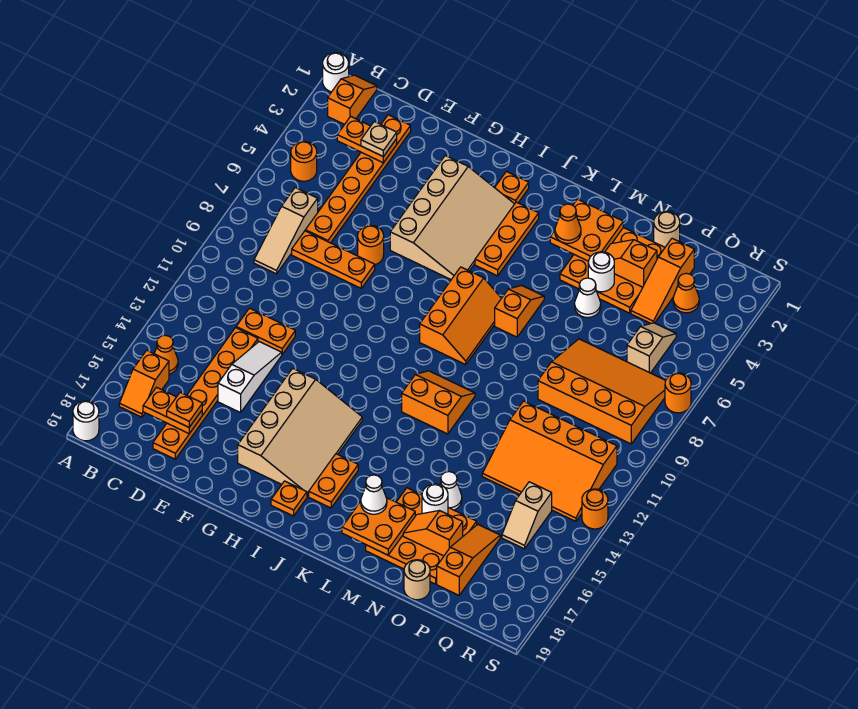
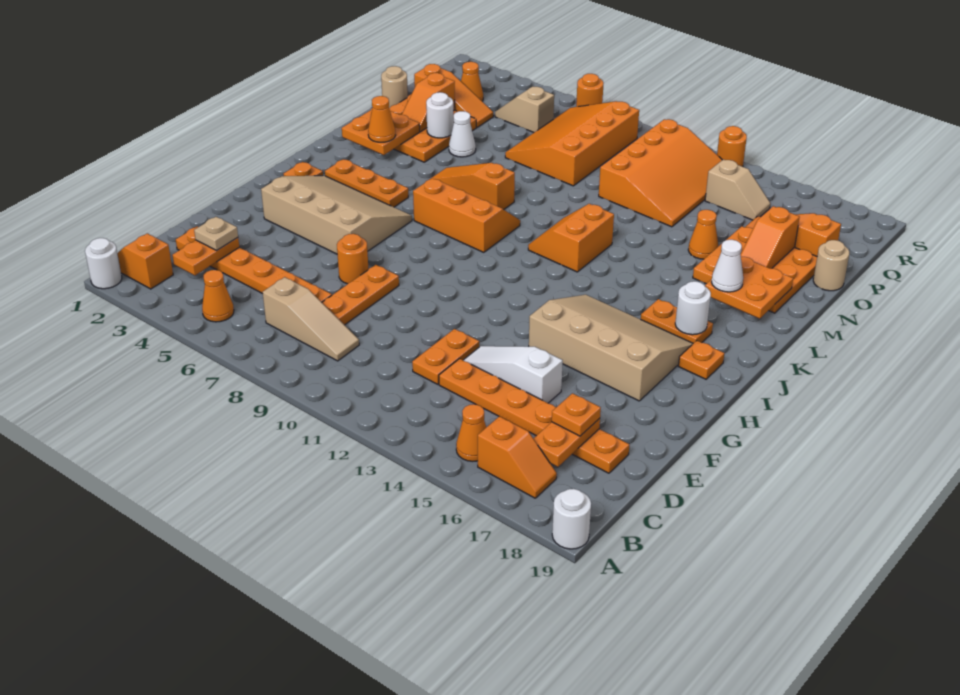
orange round brick B5 level 1 -> orange cone B5 level 1
orange slope L6:L7 level 1 top 7 -> orange slope L6:L8 level 1 top 8
white cone N15 level 1 -> orange cone N15 level 1
white round brick N16 level 2 -> white round brick J17 level 2

